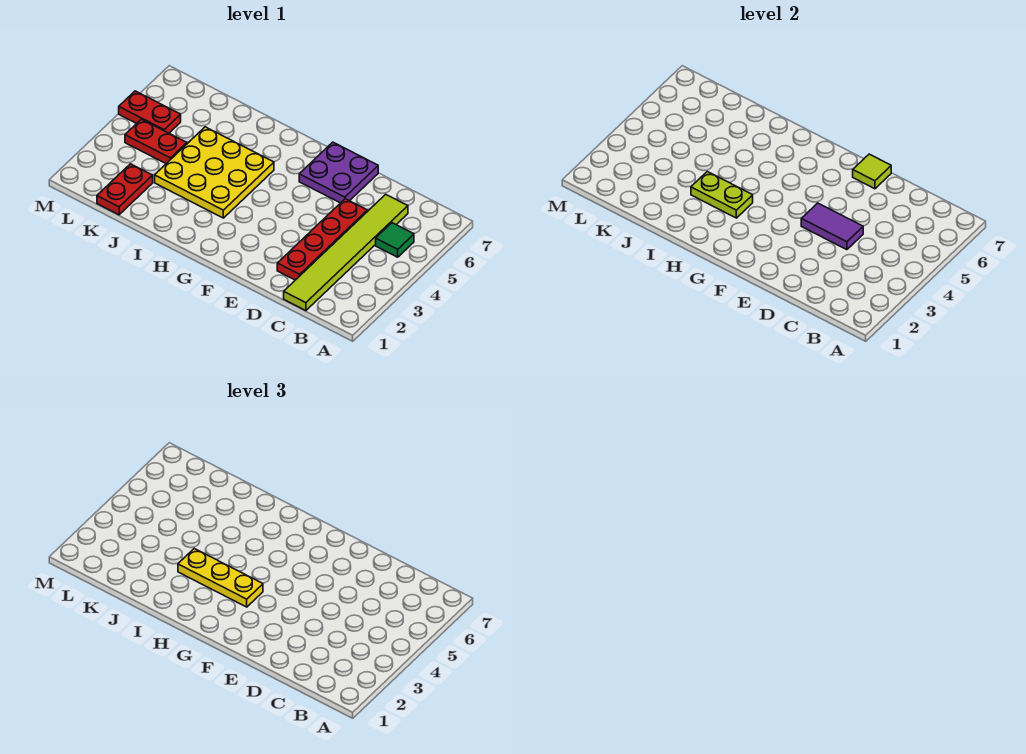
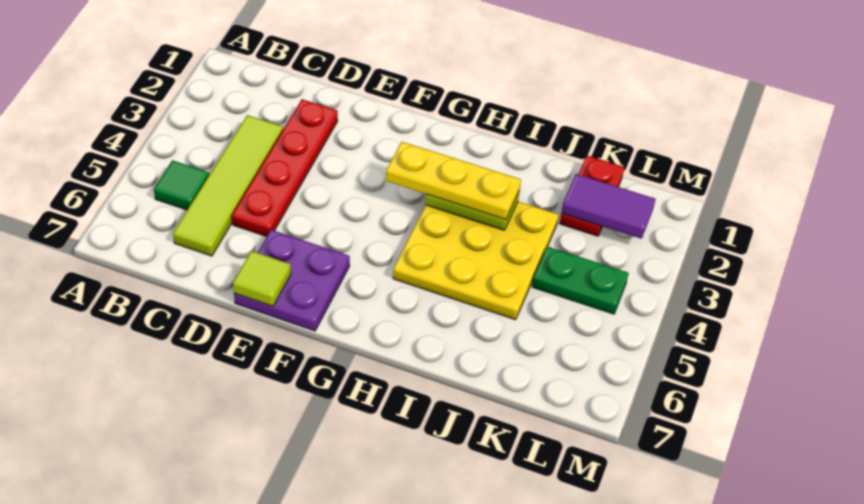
lime tile C1:C6 level 1 -> lime tile C3:C6 level 1
purple tile D4:E4 level 2 -> purple tile K2:L2 level 2
red plate K4:L4 level 1 -> green plate K4:L4 level 1
red plate L5:M5 level 1 -> none

